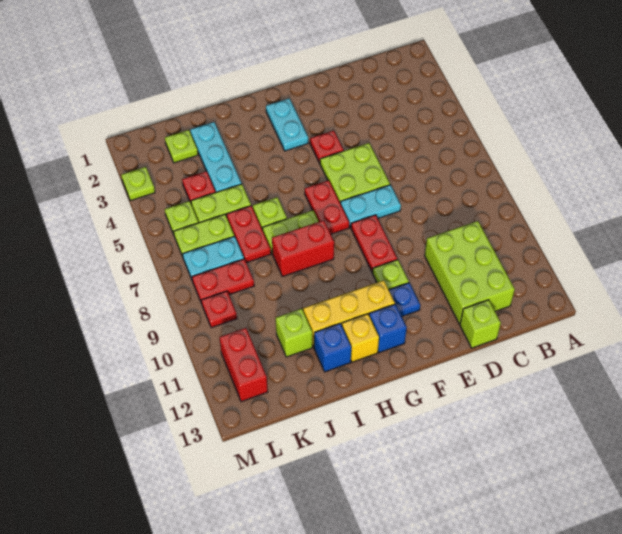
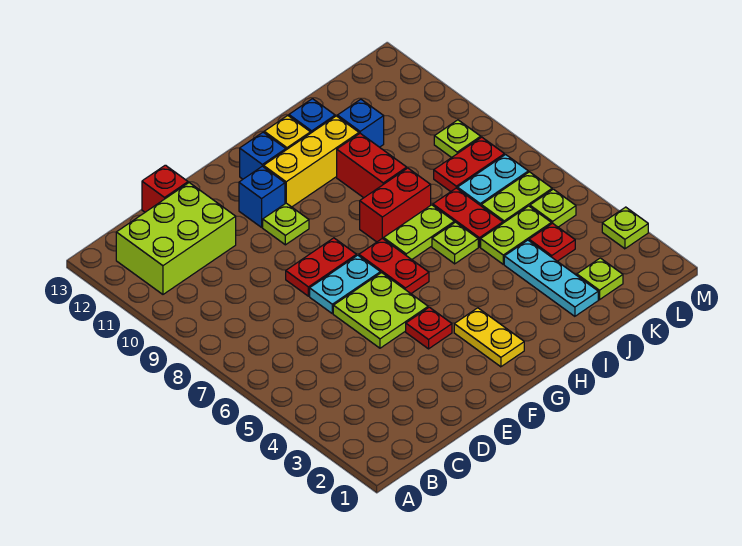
lime brick C10:D12 level 1 -> lime brick B11:D12 level 1
lime brick D13 level 1 -> red brick D13 level 1
red plate F8:F9 level 1 -> red plate E8:F8 level 1
blue plate F11 level 1 -> blue brick F11 level 1
cyan plate G2:G3 level 1 -> yellow plate G2:G3 level 1
lime brick J11 level 1 -> blue brick J11 level 1
red plate L9 level 1 -> lime plate L9 level 1
red brick L11:L12 level 1 -> red brick I9:I10 level 1

